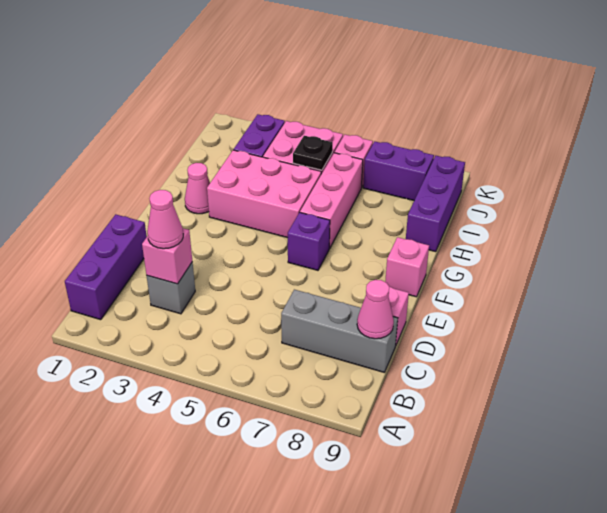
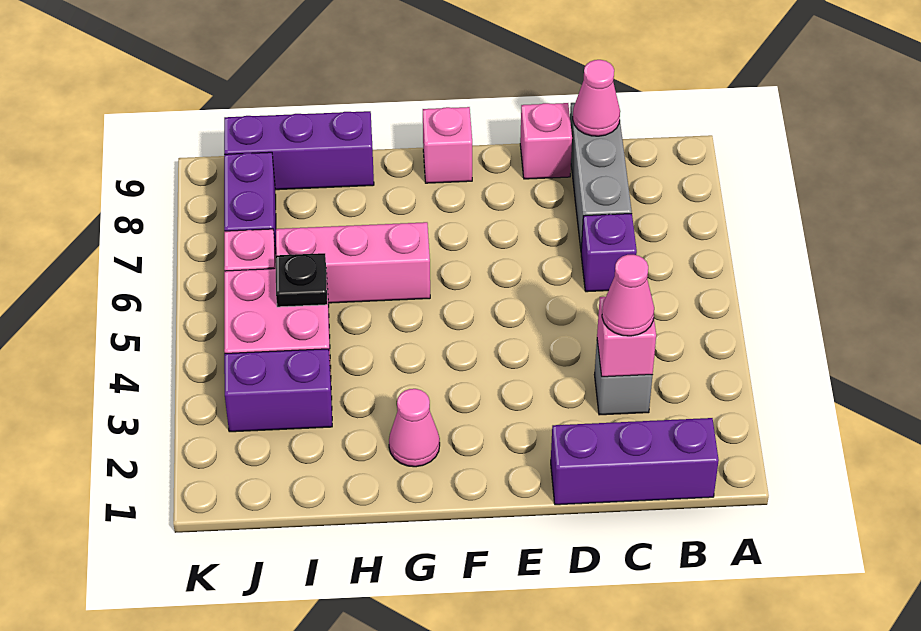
purple brick F6 level 1 -> purple brick C6 level 1
pink brick G3:H5 level 1 -> none

